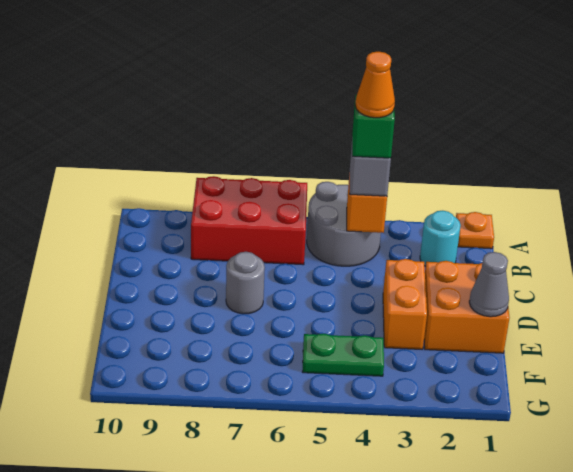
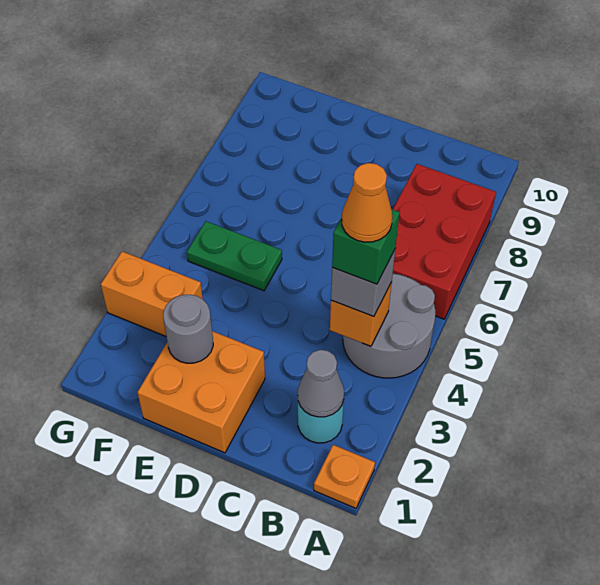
orange brick D3:E3 level 1 -> orange brick F3:G3 level 1
grey round brick D7 level 1 -> grey round brick E2 level 2
grey cone E1 level 2 -> grey cone B2 level 2
green plate F4:F5 level 1 -> green plate E5:F5 level 1

